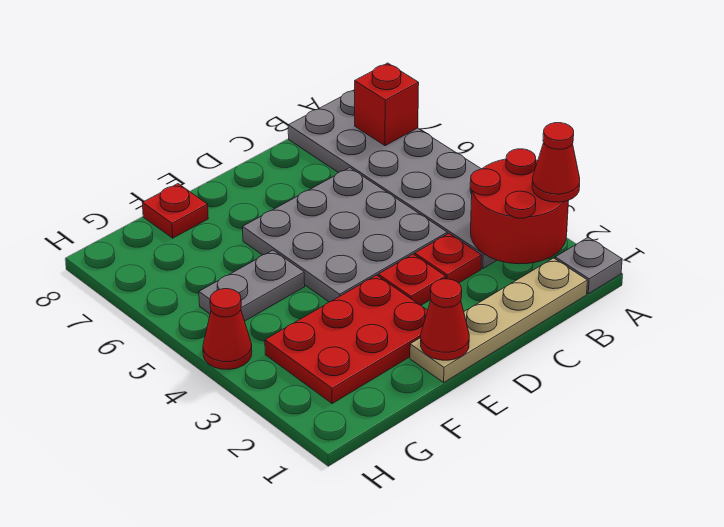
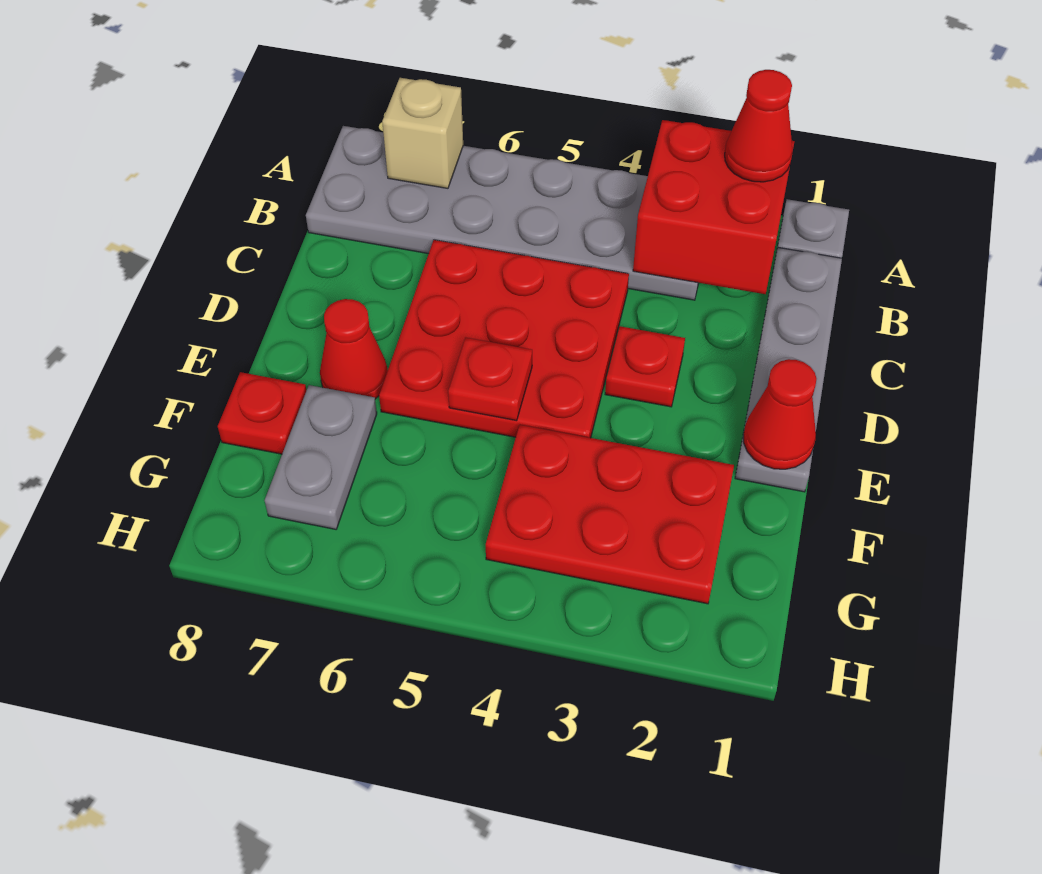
red round brick A2:B3 level 2 -> red brick A2:B3 level 2
red brick A7 level 2 -> tan brick A7 level 2
tan plate B1:E1 level 1 -> grey plate B1:E1 level 1
red plate C3 level 1 -> red plate E5 level 2
grey plate C4:E6 level 1 -> red plate C4:E6 level 1
red plate E2:G3 level 1 -> red plate F2:G4 level 1
grey plate F5:G5 level 1 -> grey plate F7:G7 level 1
red cone H4 level 1 -> red cone E7 level 1

